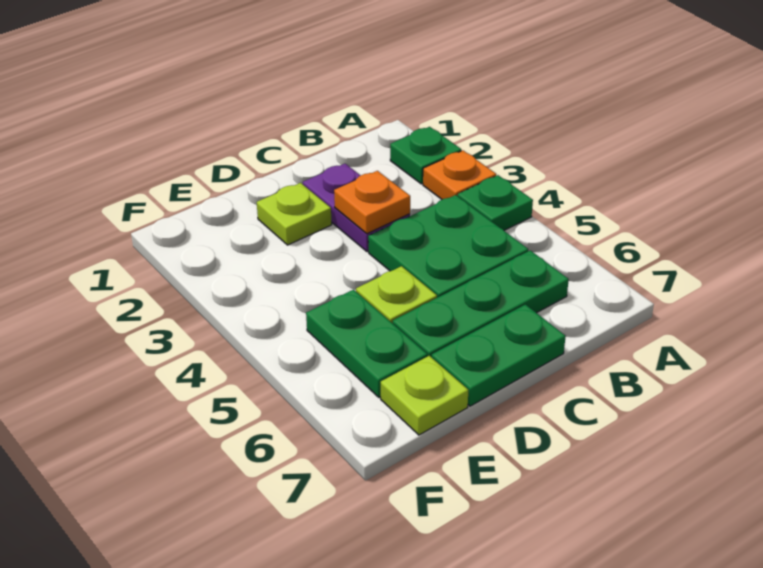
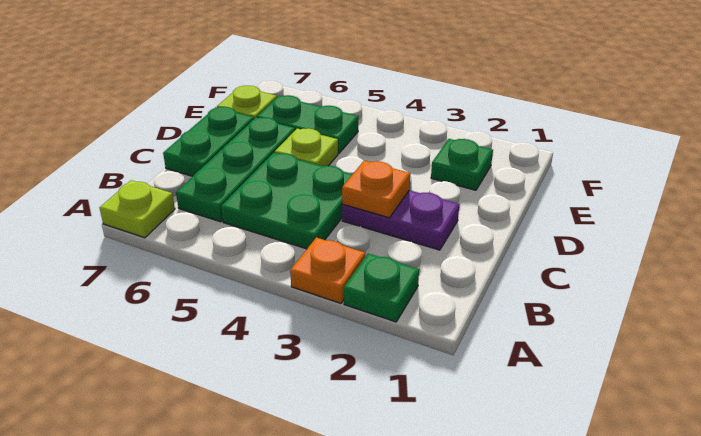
green plate A4 level 1 -> green plate E2 level 1
lime plate D2 level 1 -> lime plate A7 level 1

